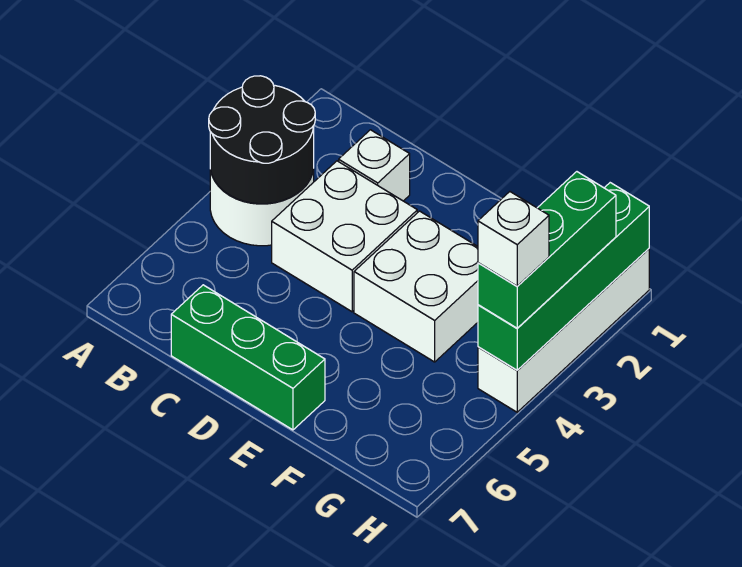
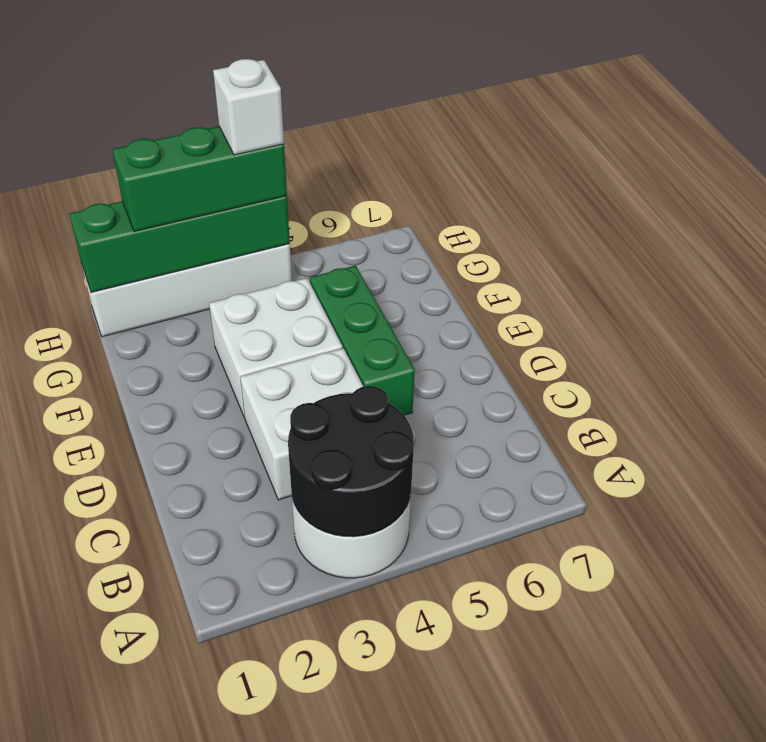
white brick C2 level 1 -> none
green brick C7:E7 level 1 -> green brick D5:F5 level 1

